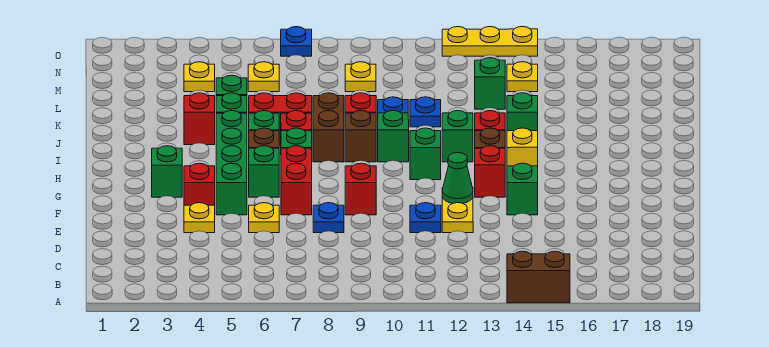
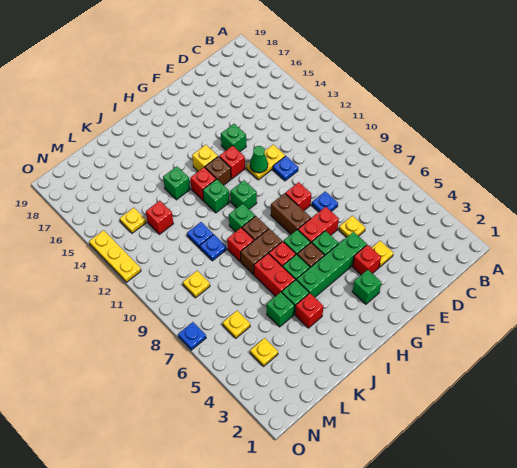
brown brick A14:A15 level 1 -> brown brick G8:G9 level 1
green brick L13 level 1 -> red brick L13 level 1

